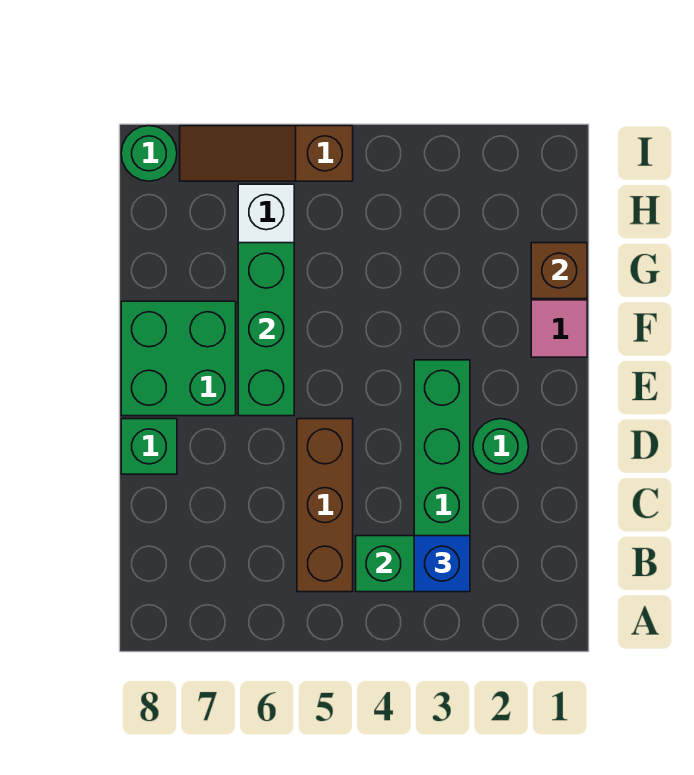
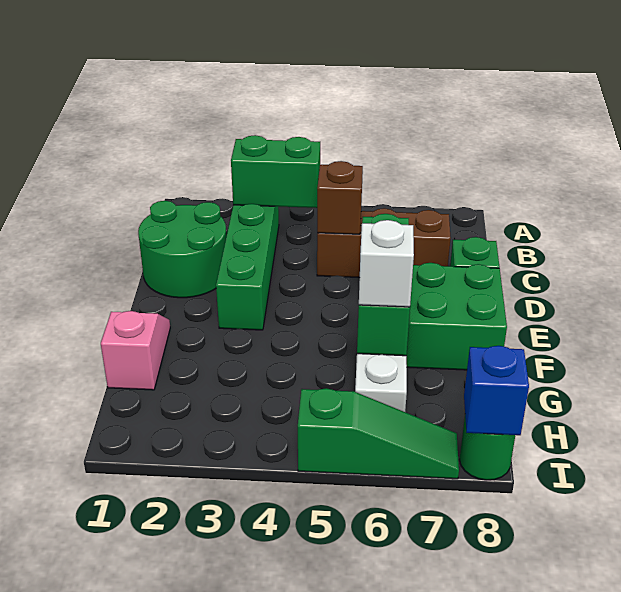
blue brick B3 level 3 -> blue brick I8 level 2
brown brick B5:D5 level 1 -> brown brick C5:C7 level 1
green round brick D2 level 1 -> green round brick C1:D2 level 1
brown brick G1 level 2 -> brown brick C5 level 2
none -> white brick G6 level 3
brown slope I5:I7 level 1 top 5 -> green slope I5:I7 level 1 top 5

